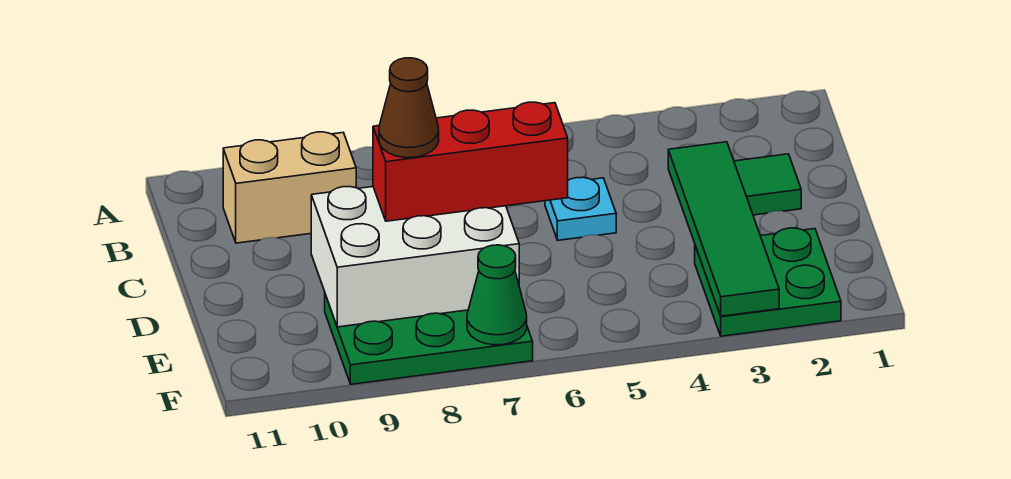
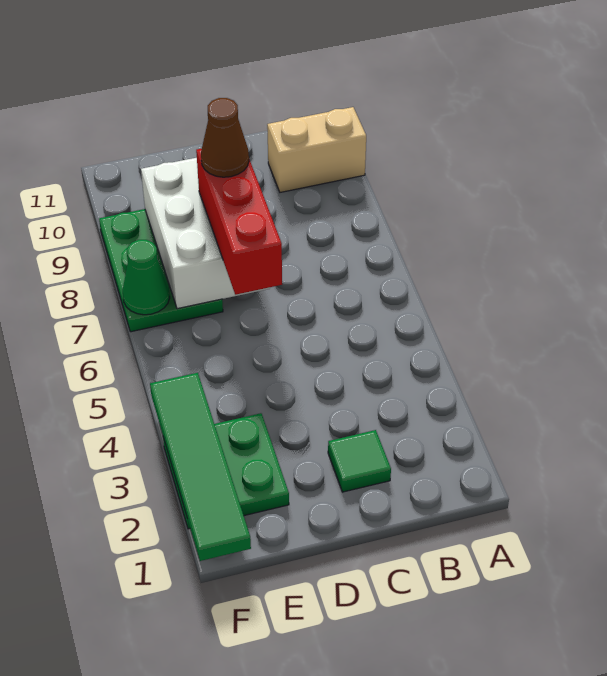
tan brick B9:B10 level 1 -> tan brick A10:B10 level 1
green tile C3:F3 level 2 -> green tile F1:F4 level 2
cyan plate C5 level 1 -> none

